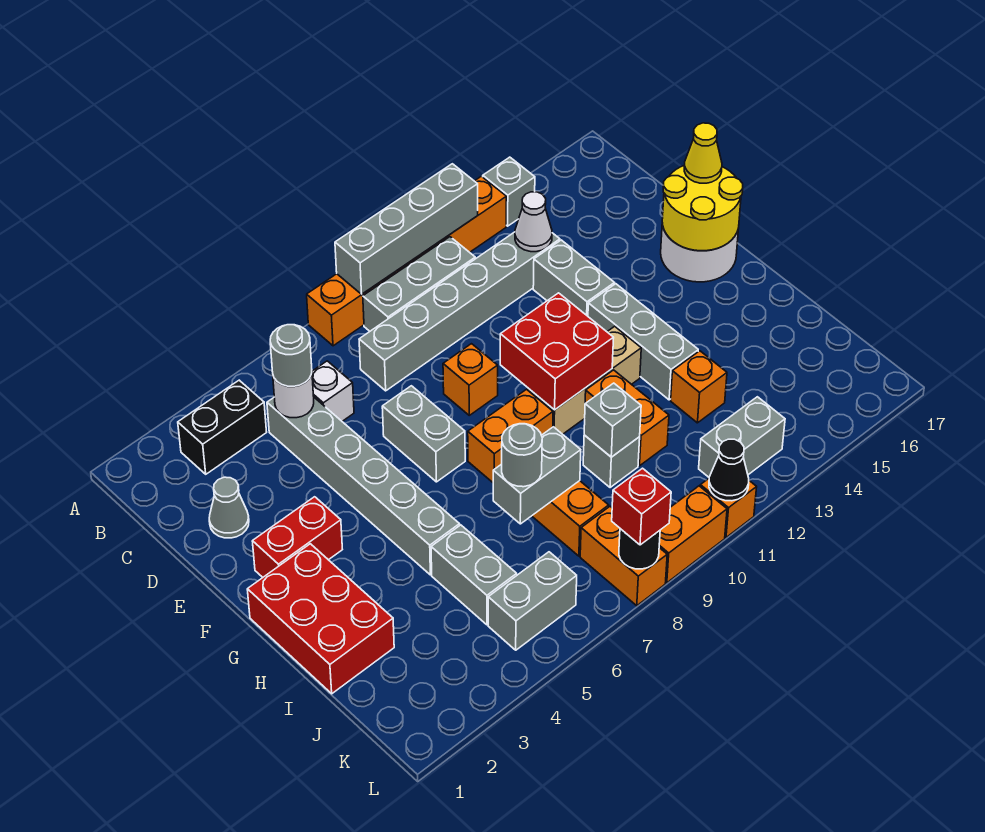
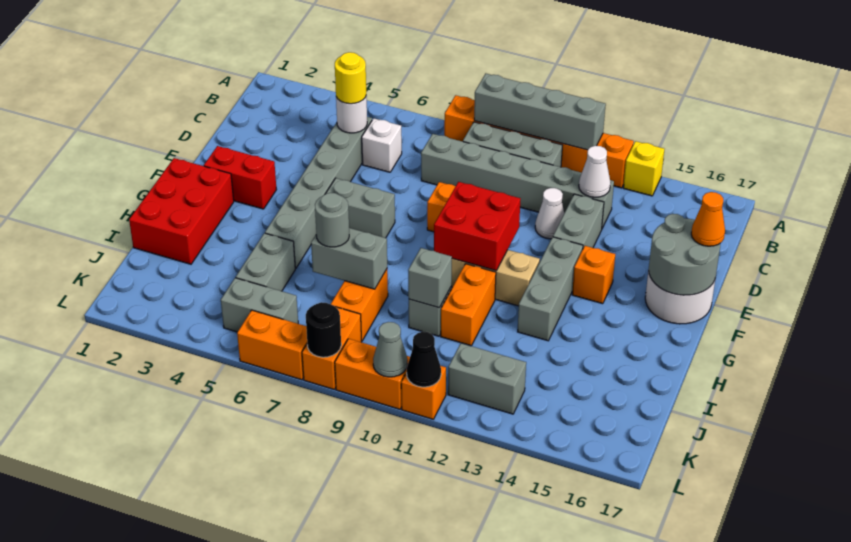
grey brick A14 level 1 -> yellow brick A14 level 1
black brick B3:B4 level 1 -> none
grey round brick C5 level 3 -> yellow round brick C5 level 3
grey cone D2 level 1 -> grey cone L10 level 2
none -> white cone D12 level 1
grey brick E7:F7 level 1 -> grey brick F6:F7 level 1
yellow round brick E16:F17 level 2 -> grey round brick E16:F17 level 2
yellow cone E17 level 3 -> orange cone E17 level 3
orange brick G8:G9 level 1 -> orange brick L6:L7 level 1
orange brick I13 level 1 -> orange brick F14 level 1
red brick L8 level 3 -> none

